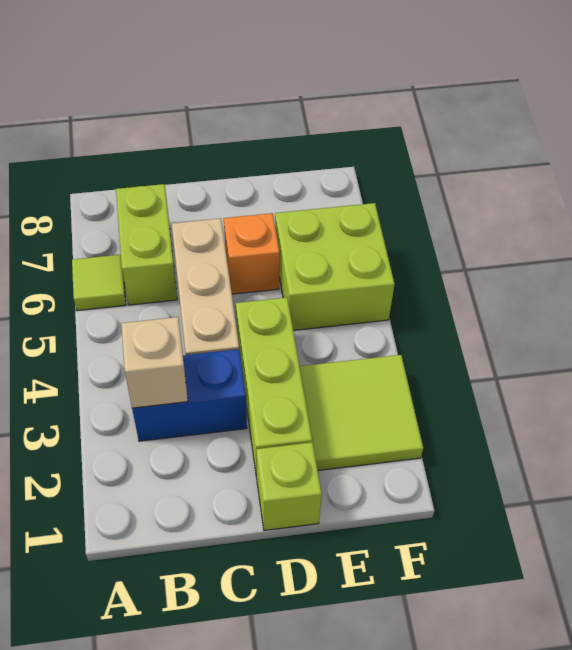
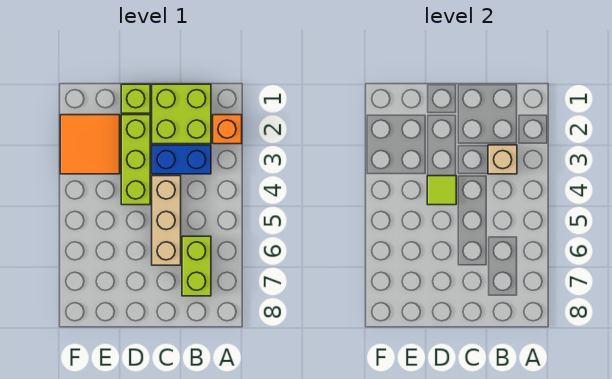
lime tile A6 level 1 -> lime tile D4 level 2
orange brick D6 level 1 -> orange brick A2 level 1
lime tile E2:F3 level 1 -> orange tile E2:F3 level 1
lime brick E5:F6 level 1 -> lime brick B1:C2 level 1

